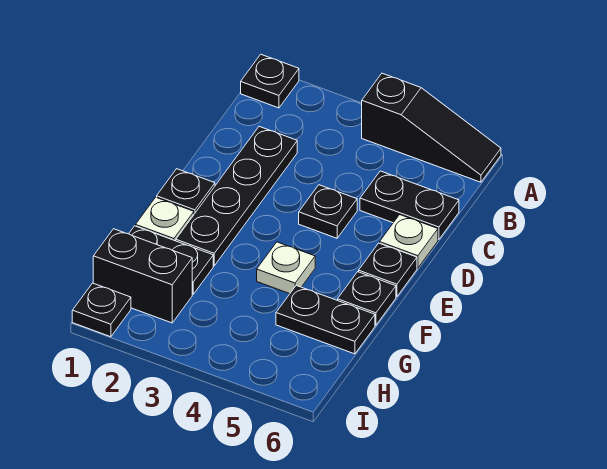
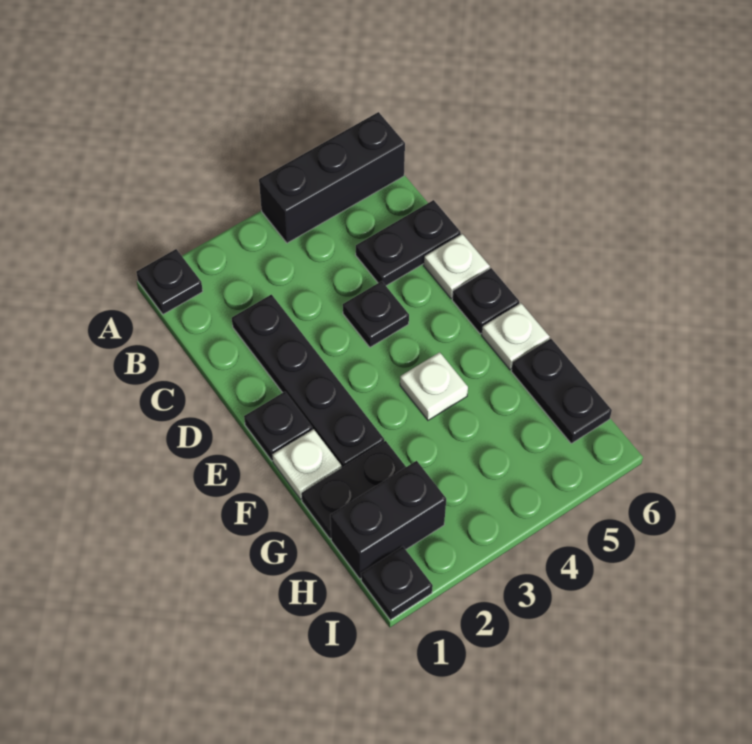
black slope A4:A6 level 1 top 4 -> black brick A4:A6 level 1
black plate F6 level 1 -> white plate F6 level 1
black plate G5:G6 level 1 -> black plate G6:H6 level 1

